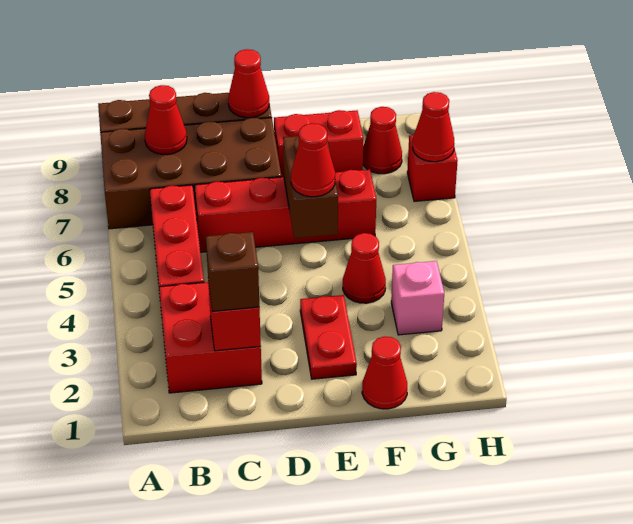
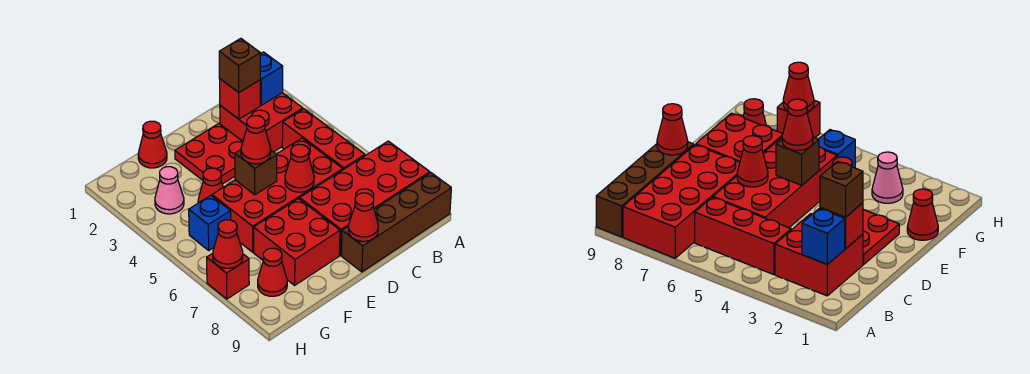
brown brick A7:D8 level 1 -> red brick A7:D8 level 1
none -> blue brick B2 level 2
red cone B8 level 2 -> red cone D6 level 2
red brick C6:F6 level 1 -> red brick C5:F6 level 1
red plate E2:E3 level 1 -> red plate D2:E3 level 1
brown brick E5:E6 level 2 -> brown brick E5 level 2
red brick E8:F8 level 1 -> red brick E7:F8 level 1
pink brick G3 level 1 -> pink cone G3 level 1
none -> blue brick G5 level 1

